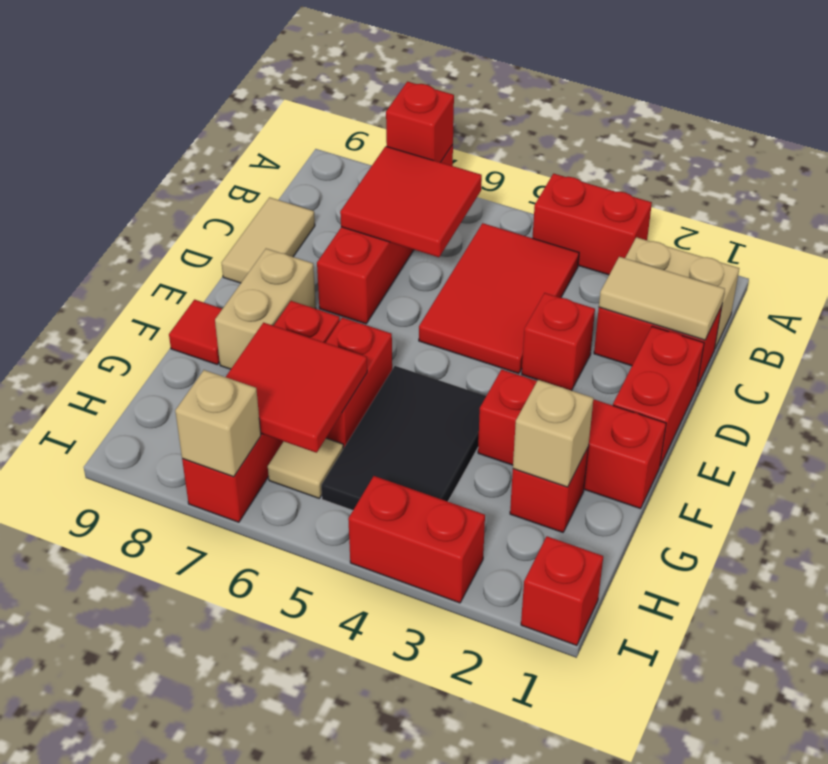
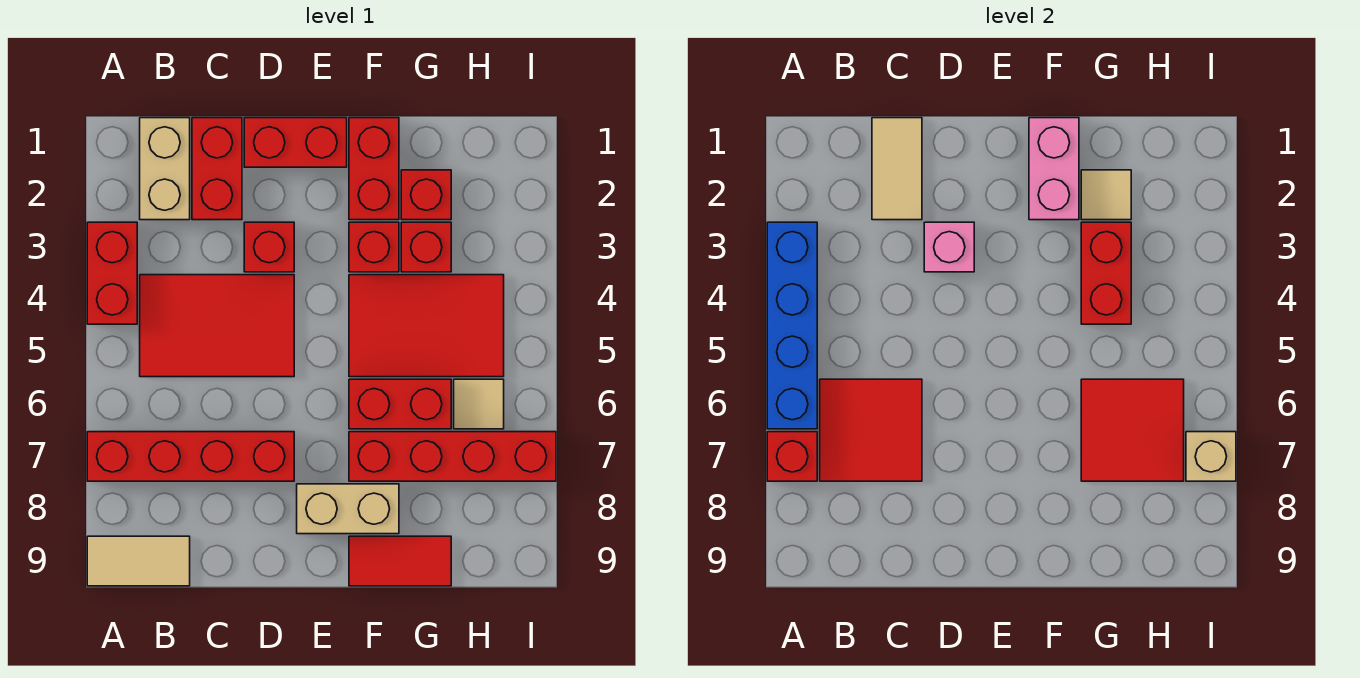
none -> blue brick A3:A6 level 2
tan tile C9:D9 level 1 -> tan tile A9:B9 level 1
none -> pink brick D3 level 2
none -> pink brick F1:F2 level 2
black tile F4:H5 level 1 -> red tile F4:H5 level 1
red tile F9 level 1 -> red tile F9:G9 level 1
tan brick G2 level 2 -> tan tile G2 level 2
red brick I1 level 1 -> red brick G3 level 1
red brick I3:I4 level 1 -> red brick G3:G4 level 2

